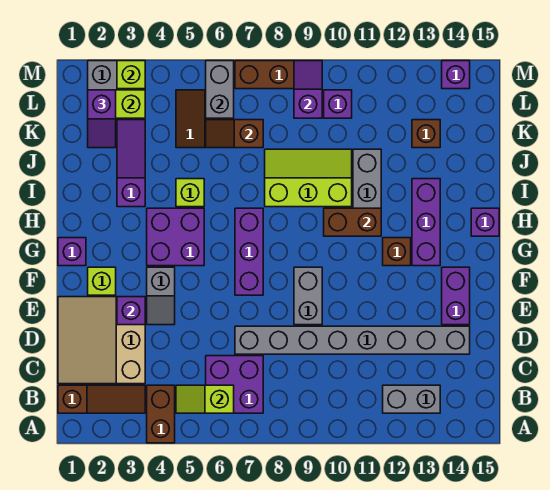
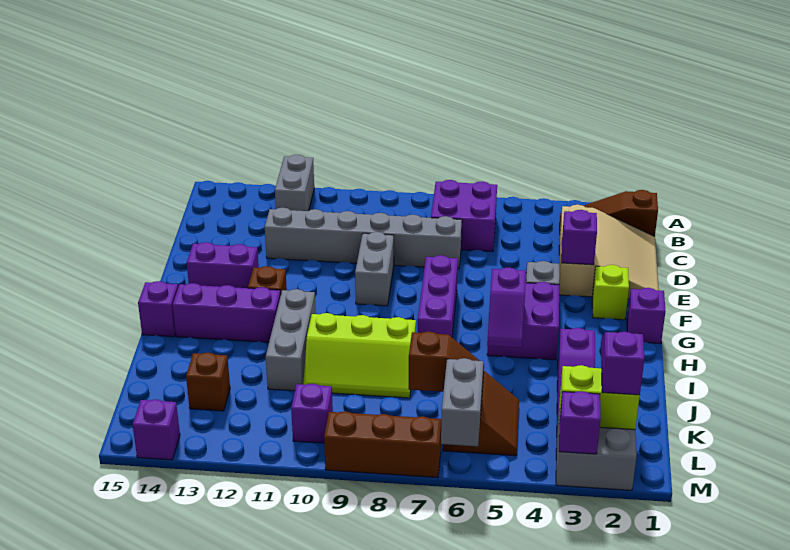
brown brick A4:B4 level 1 -> none
lime slope B5:B6 level 2 top 6 -> none
grey brick B12:B13 level 1 -> grey brick A12:B12 level 1
grey brick D7:D14 level 1 -> grey brick D7:D12 level 1
purple brick E14:F14 level 1 -> purple brick F13:F14 level 1
purple brick G13:I13 level 1 -> purple brick H12:H14 level 1
brown brick H10:H11 level 2 -> none
lime brick I5 level 1 -> none
purple slope L9:M9 level 2 top L -> purple slope H5:I5 level 2 top H
lime brick M3 level 2 -> purple brick M3 level 2

